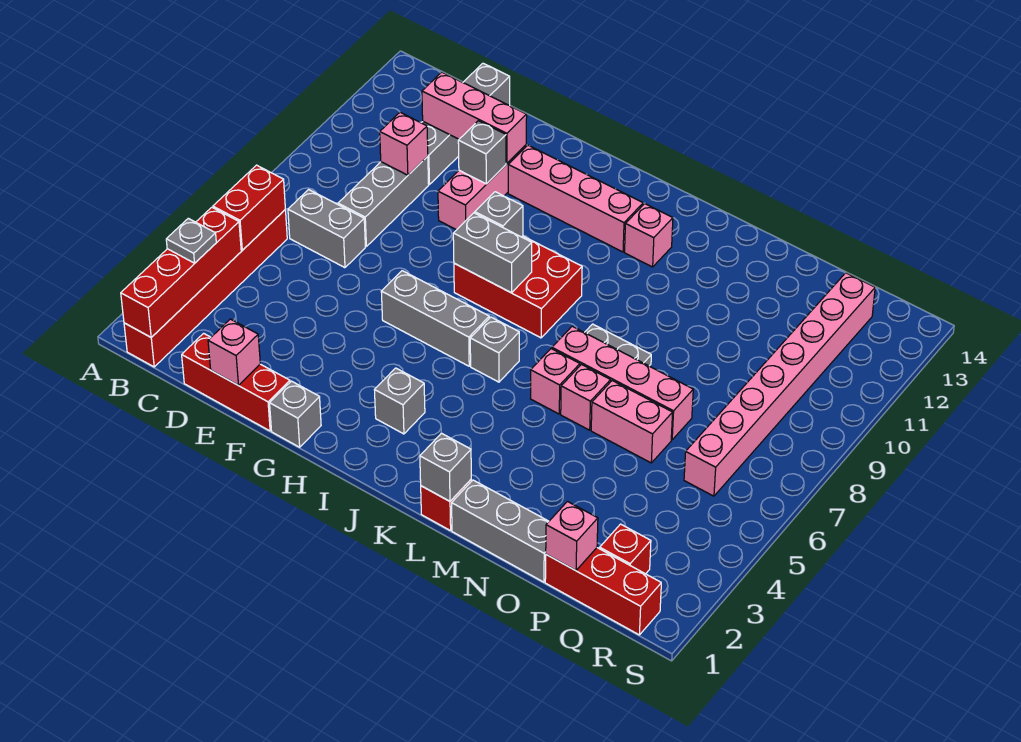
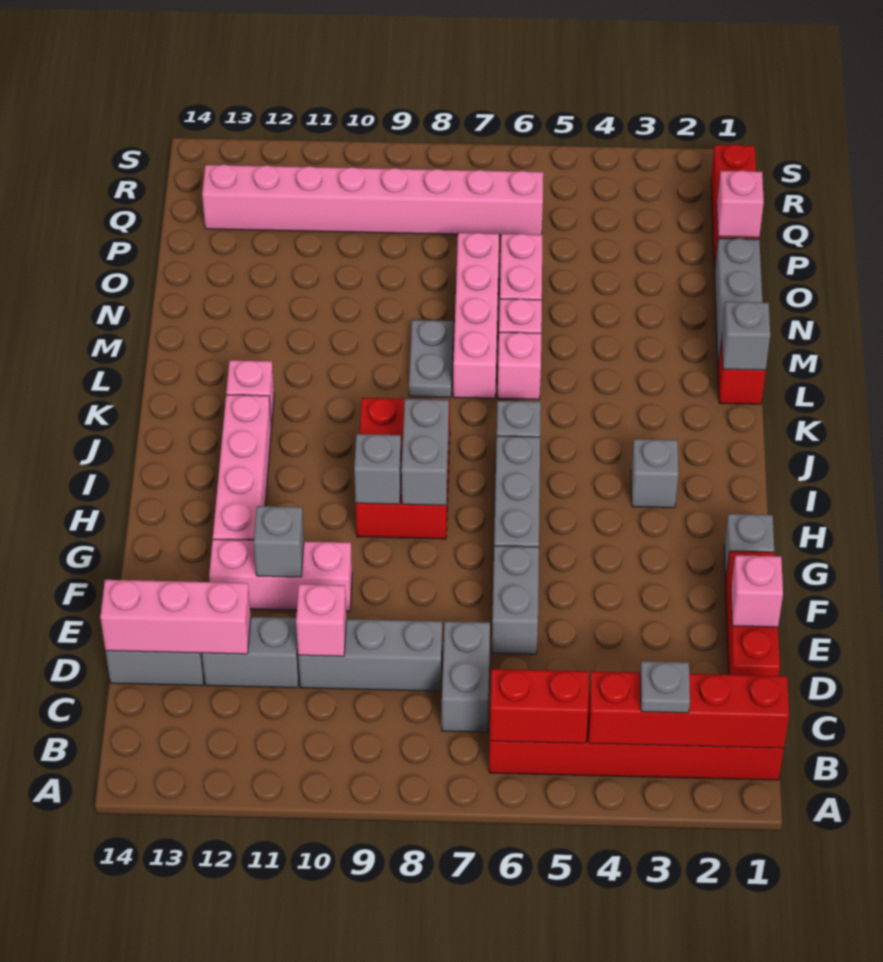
pink brick D12:F12 level 2 -> pink brick D12:D14 level 2
none -> grey brick E6:F6 level 1
red brick Q2 level 1 -> none

